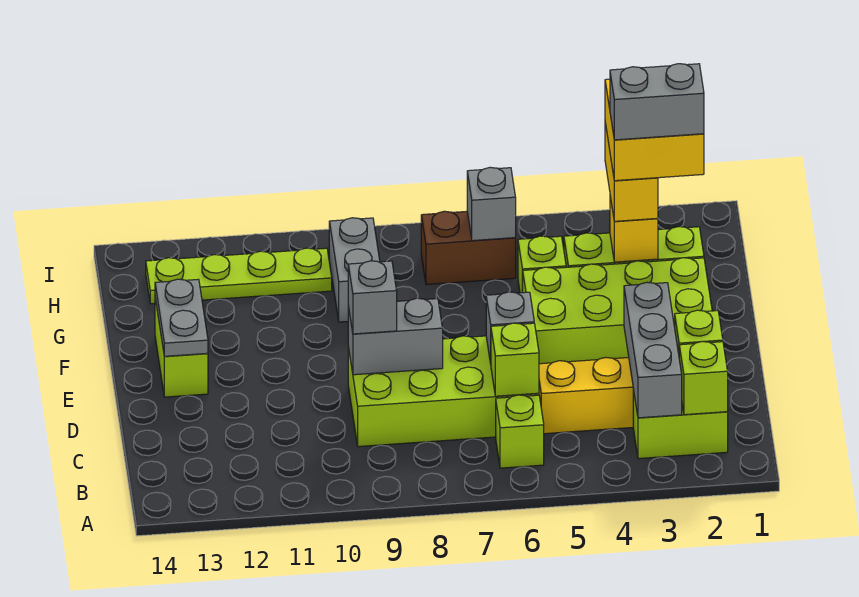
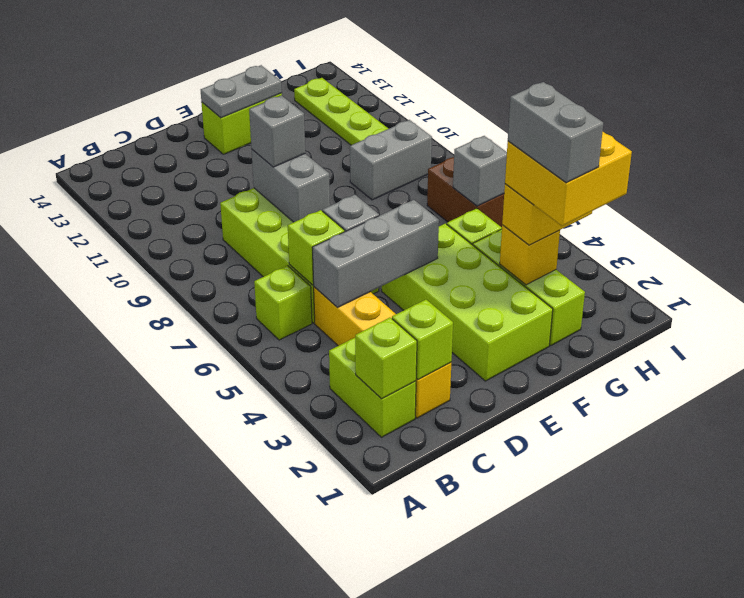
grey brick B3:D3 level 2 -> grey brick C5:E5 level 2

